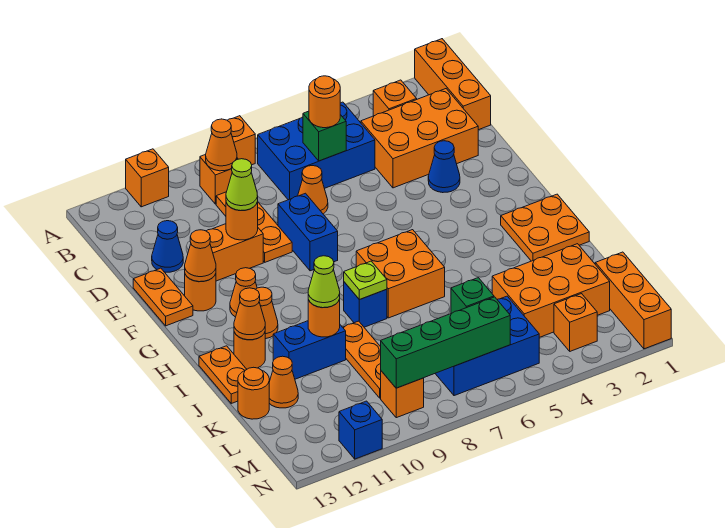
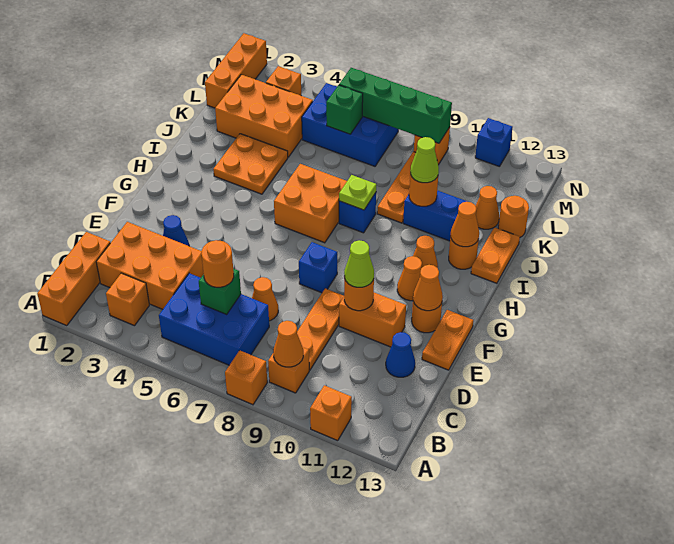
blue brick E8:F8 level 1 -> blue brick F8 level 1
orange plate H1:I2 level 1 -> orange plate I3:J4 level 1

